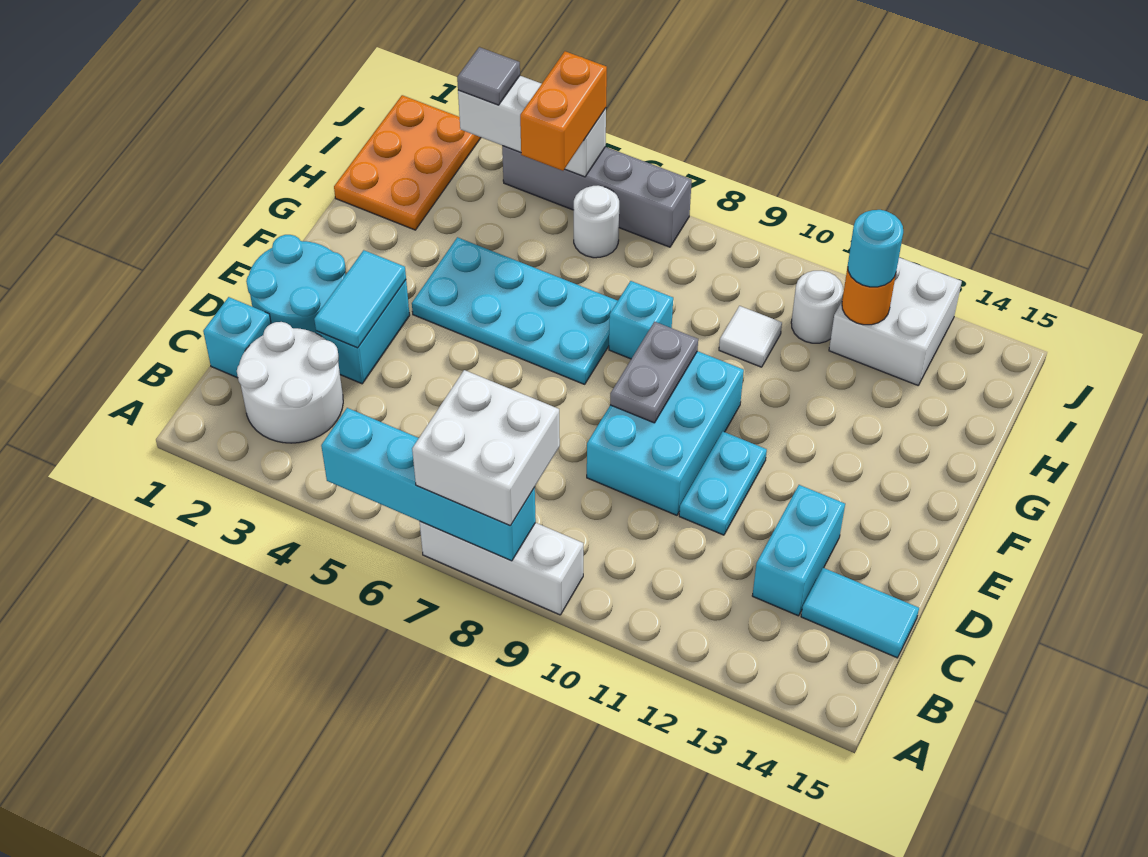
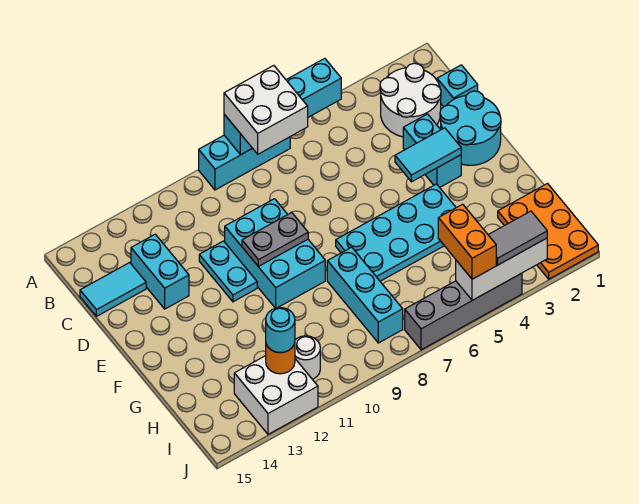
white brick A7:A9 level 1 -> cyan brick A7:A9 level 1
cyan tile D3:E3 level 2 -> cyan tile E3:E4 level 2
grey plate E9:F9 level 2 -> grey plate E9:E10 level 2
cyan brick G8 level 1 -> cyan brick G8:I8 level 1
white tile H10 level 1 -> none
white round brick I6 level 1 -> none
grey tile J3 level 3 -> grey tile J3:J4 level 3

